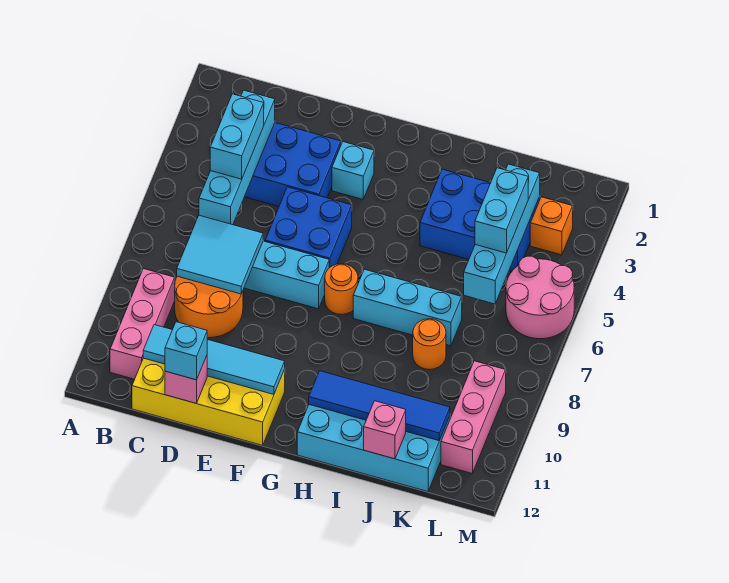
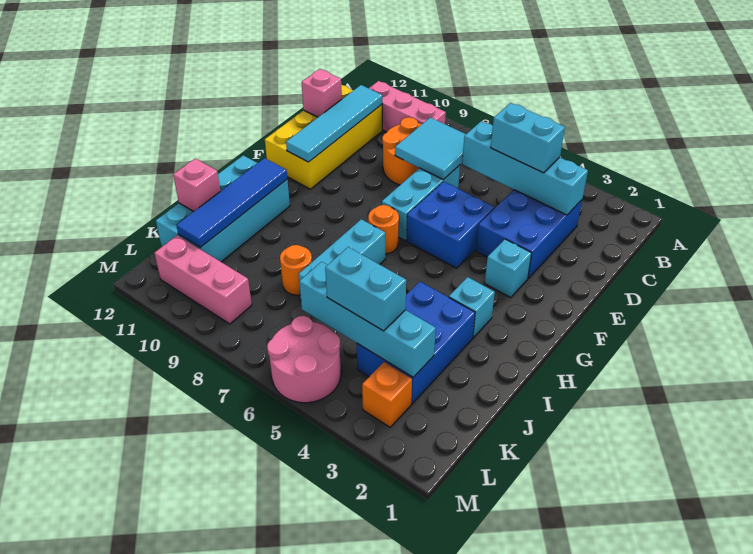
cyan brick D12 level 3 -> cyan brick H3 level 1

